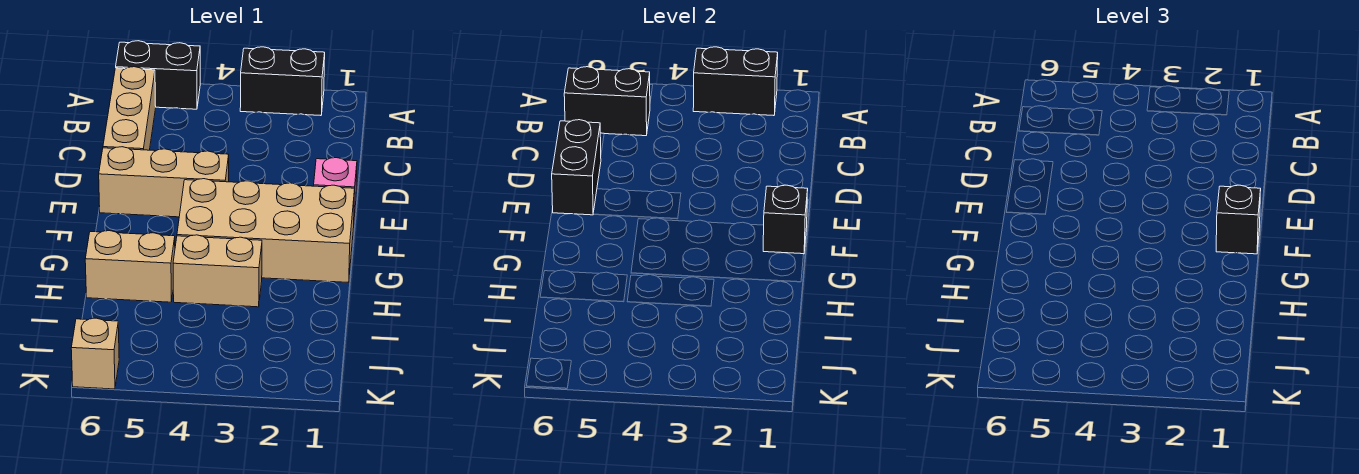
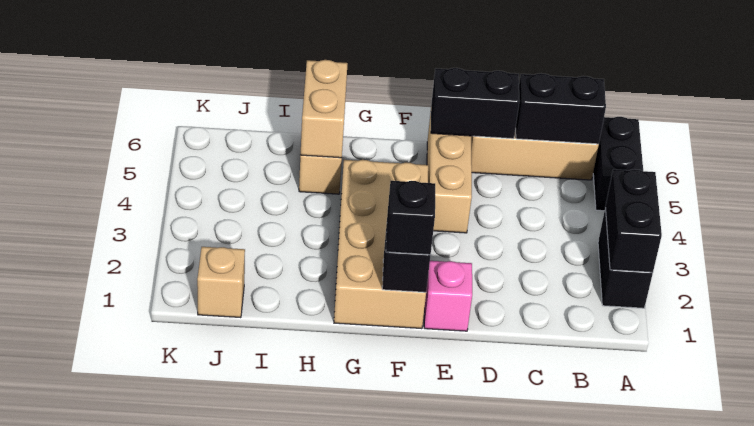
black brick B5:B6 level 2 -> black brick B6:C6 level 2
tan brick H3:H4 level 1 -> tan brick H5:H6 level 2
tan brick K6 level 1 -> tan brick J1 level 1

